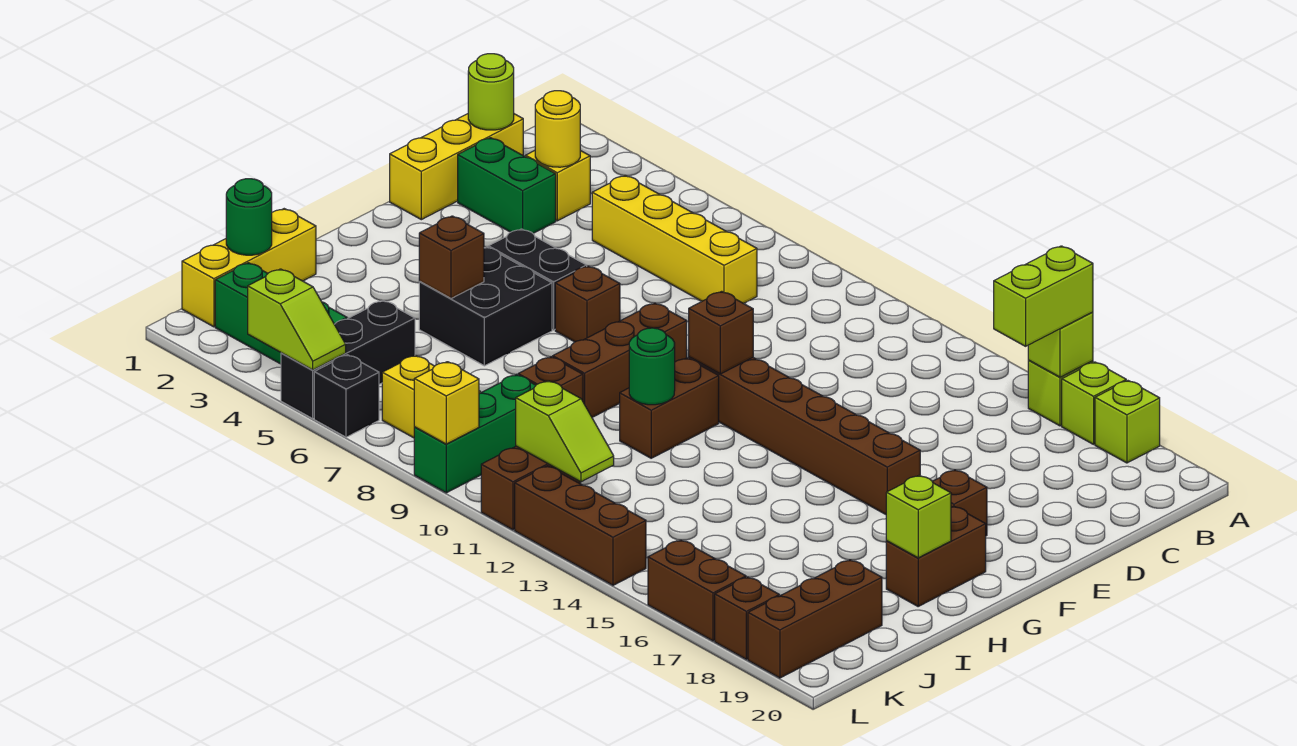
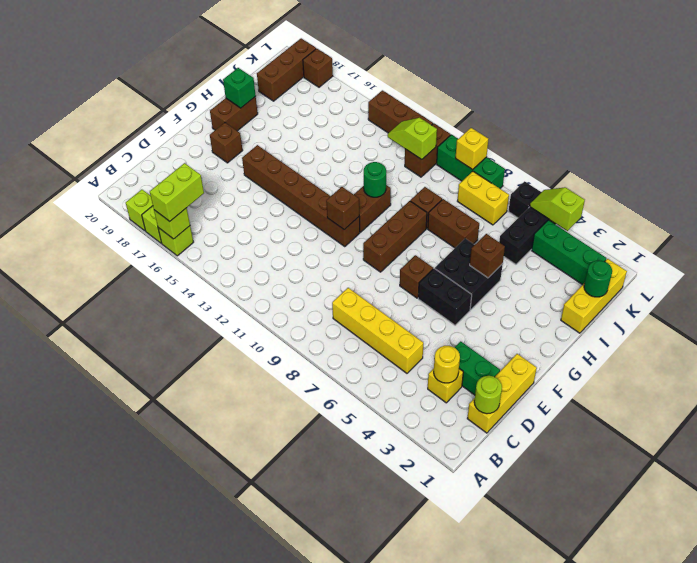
lime brick H19 level 2 -> green brick H19 level 2
green brick J9:L9 level 1 -> green brick L8:L10 level 1
brown brick L16:L17 level 1 -> brown brick I7:I8 level 1

